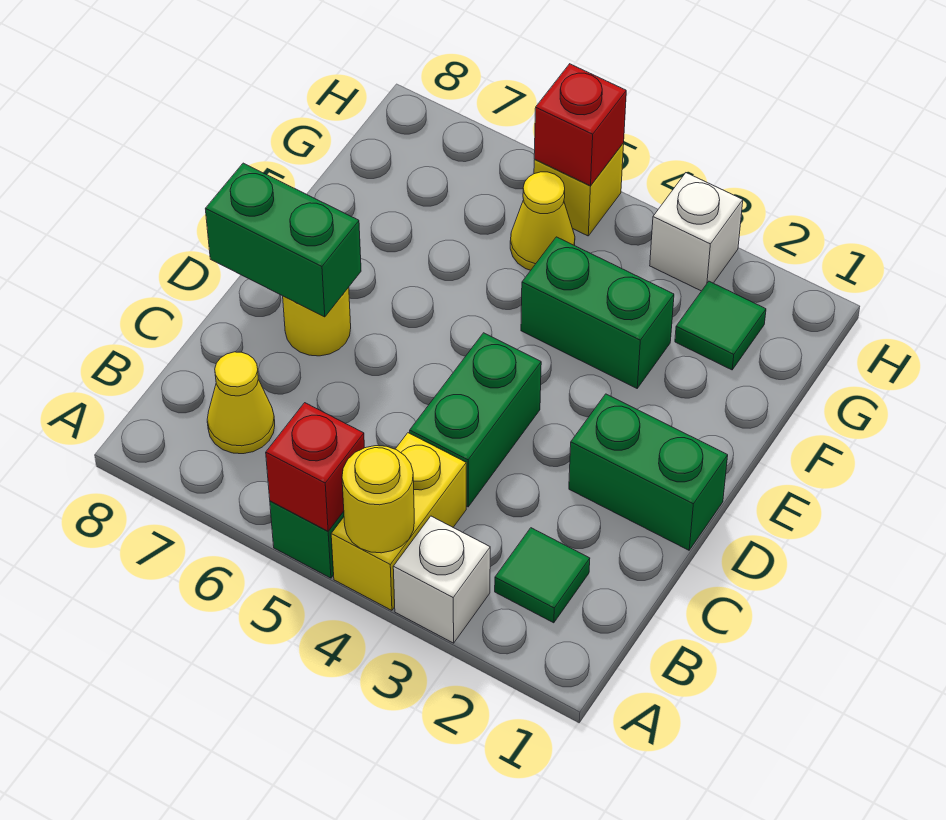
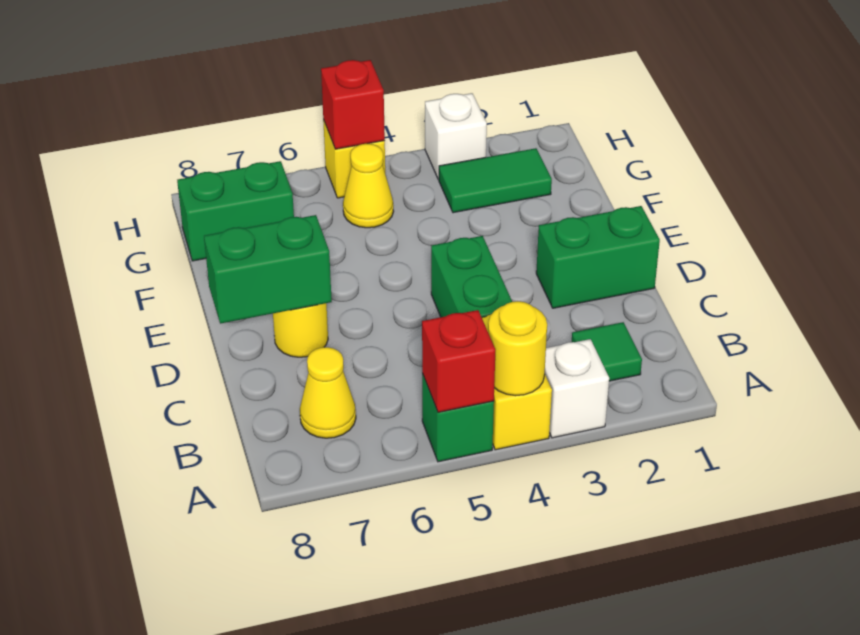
green brick F3:F4 level 1 -> green brick G7:G8 level 1
green tile G2 level 1 -> green tile G2:G3 level 1

